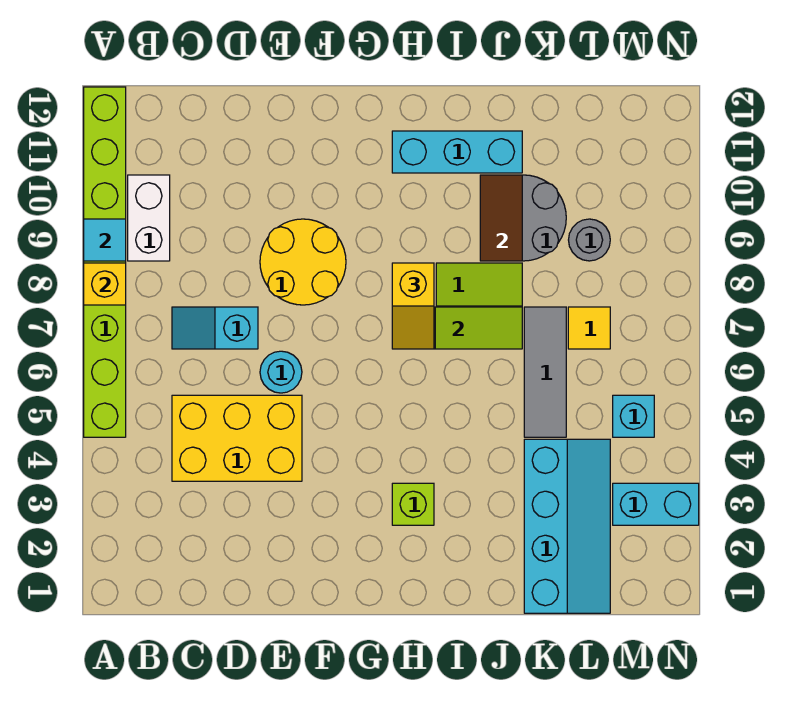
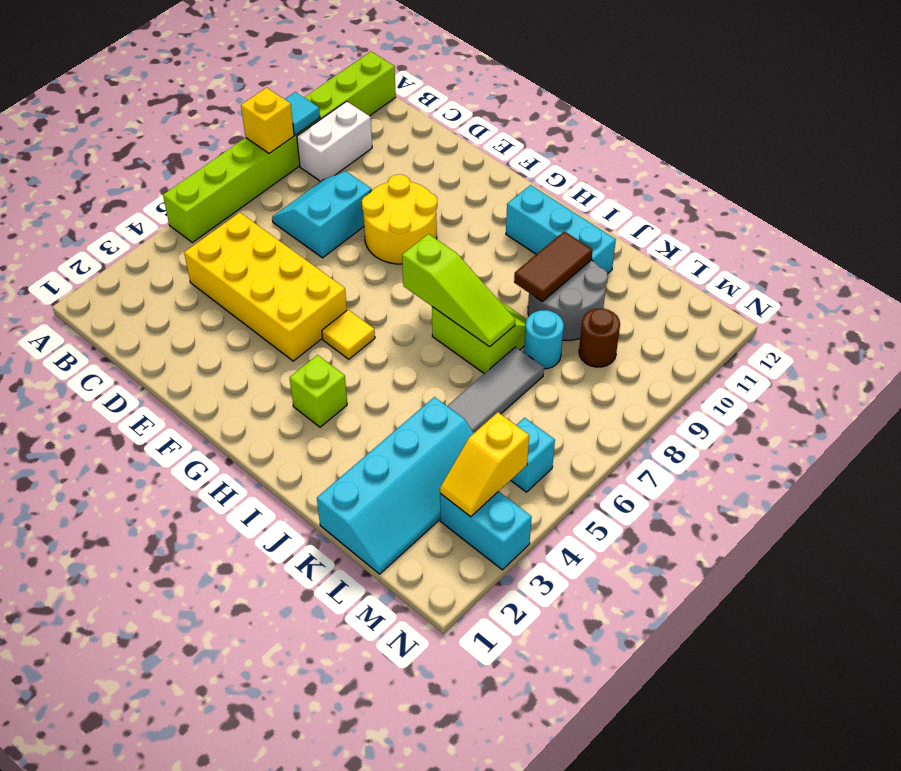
yellow brick C4:E5 level 1 -> yellow brick C4:F5 level 1
cyan slope C7:D7 level 1 top D -> cyan slope C7:D8 level 1 top D
cyan round brick E6 level 1 -> cyan round brick K8 level 1
yellow slope H7:H8 level 3 top 8 -> yellow slope M3:M4 level 2 top 4
yellow tile L7 level 1 -> yellow tile G5 level 1
grey round brick L9 level 1 -> brown round brick L9 level 1

